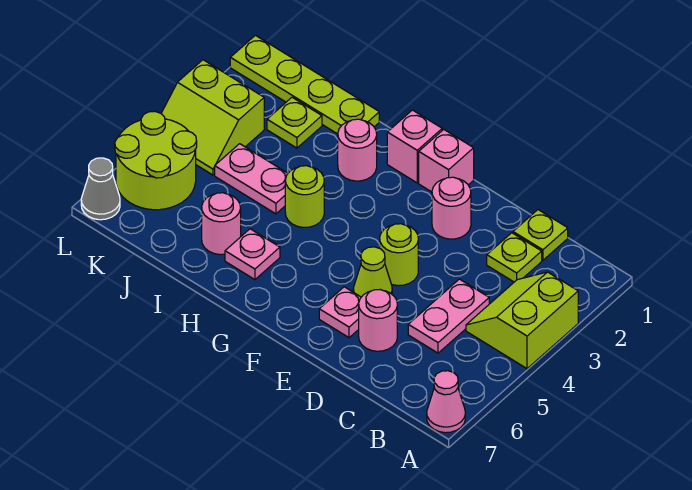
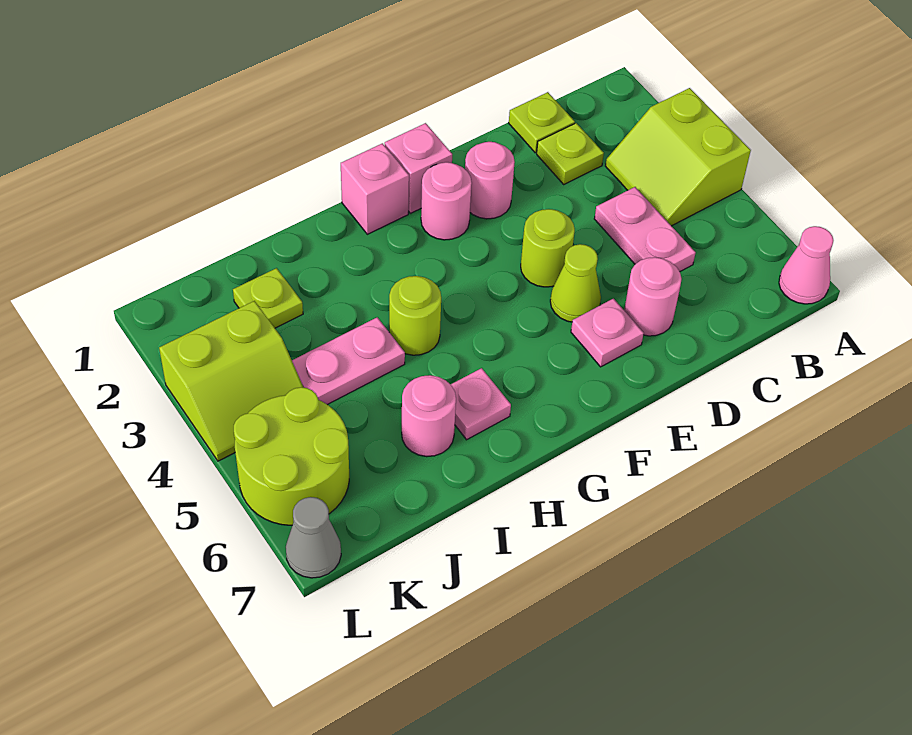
pink round brick H2 level 1 -> pink round brick F2 level 1
lime plate I1:L1 level 1 -> none

